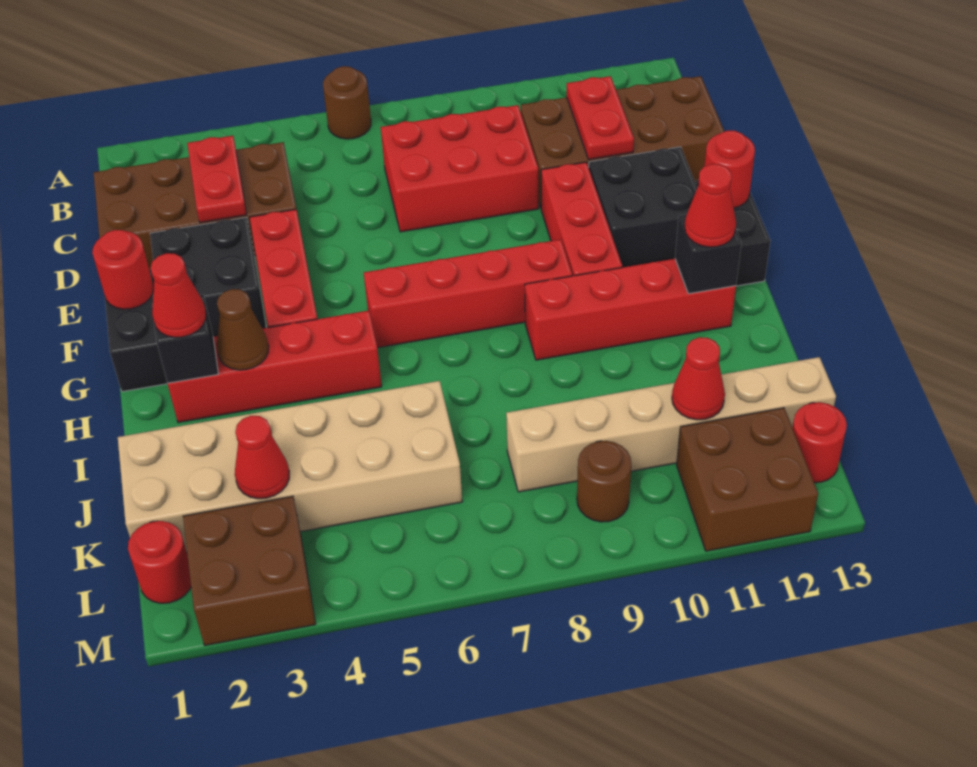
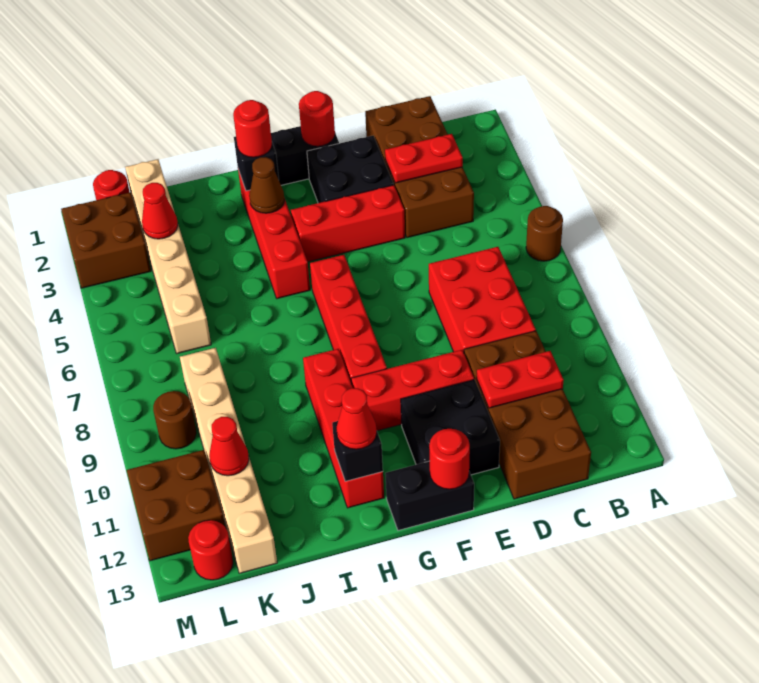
red cone H2 level 3 -> red round brick H2 level 3
tan brick J1:K6 level 1 -> tan brick K1:K6 level 1

